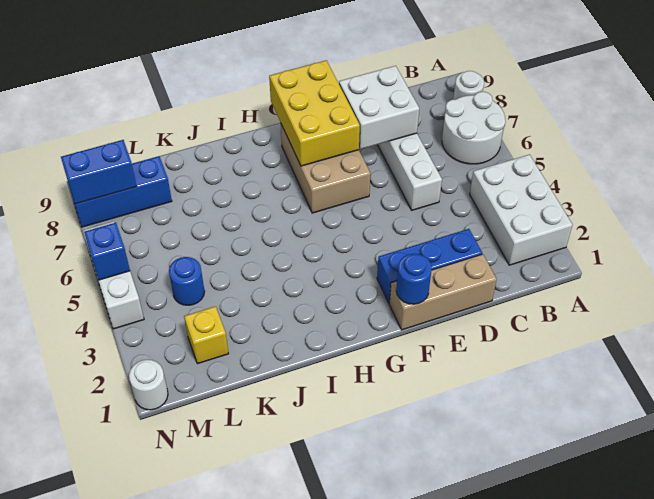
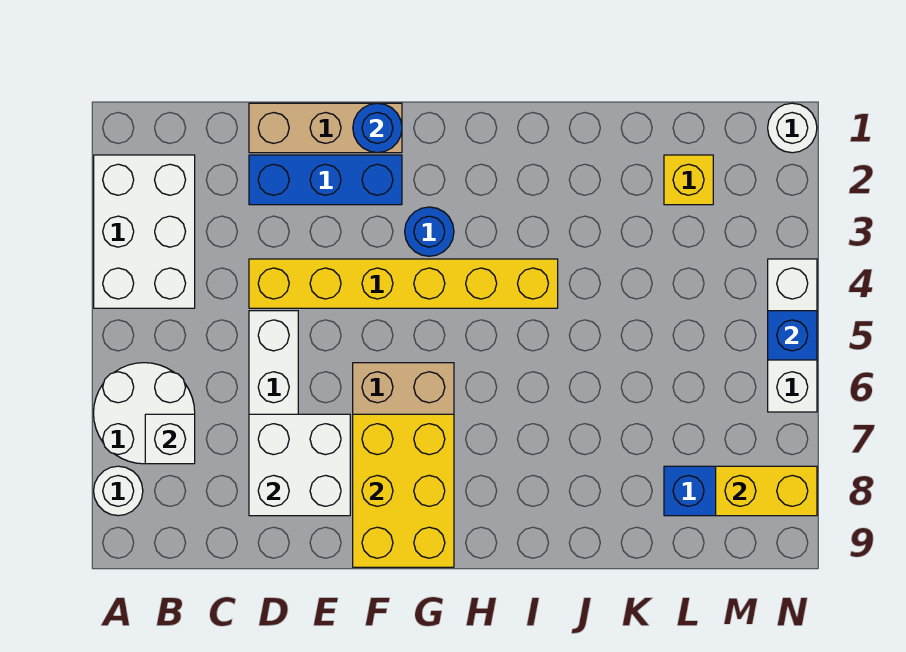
none -> white brick B7 level 2
none -> yellow brick D4:I4 level 1
blue round brick L4 level 1 -> blue round brick G3 level 1
blue brick M8:N8 level 2 -> yellow brick M8:N8 level 2

